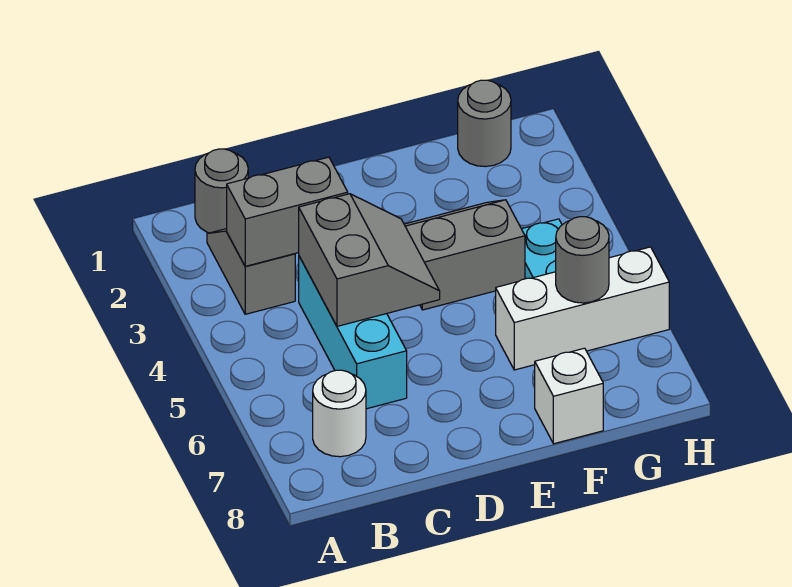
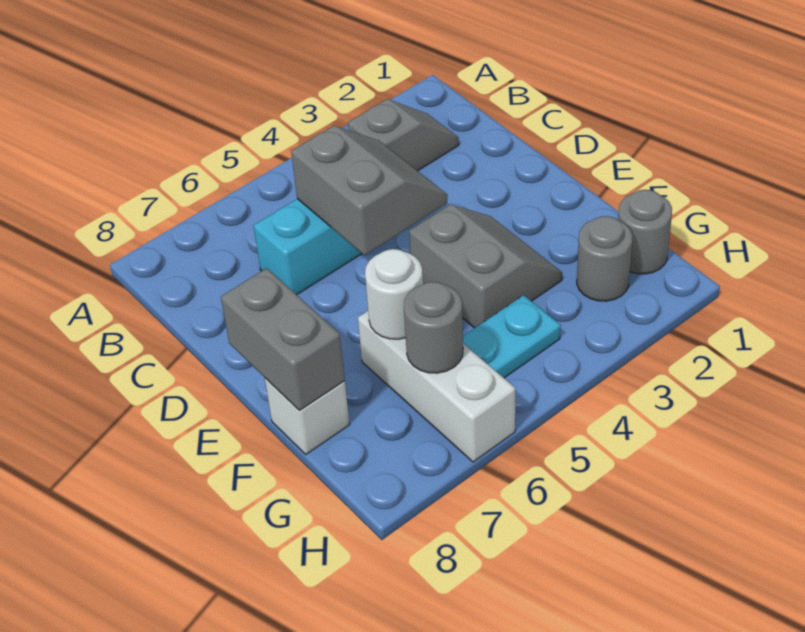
grey round brick B1 level 1 -> grey round brick G2 level 1
grey brick B3:C3 level 2 -> grey brick E8:F8 level 2
white round brick B7 level 1 -> white round brick F6 level 2
grey slope C4:D5 level 2 top C -> grey slope C4:D5 level 2 top 5

